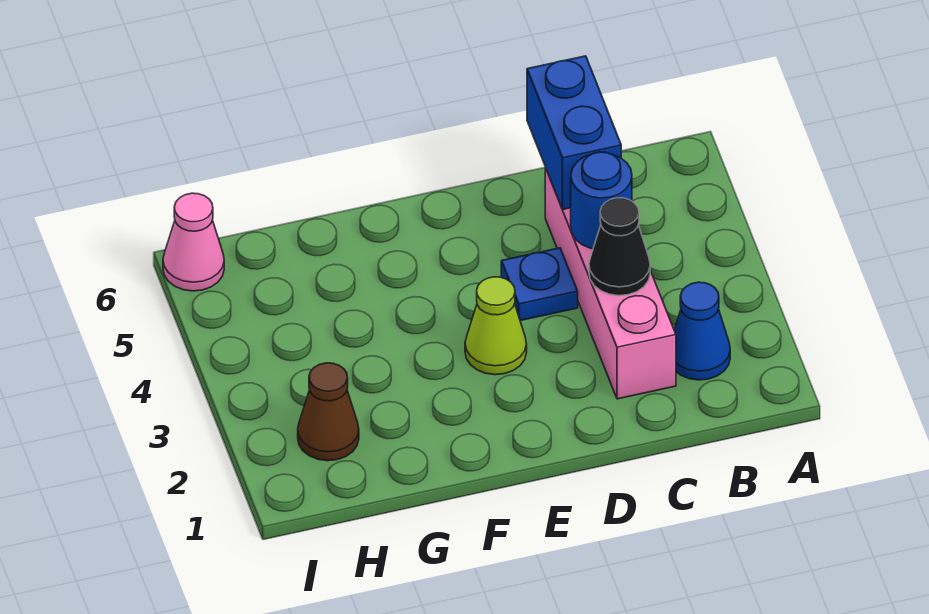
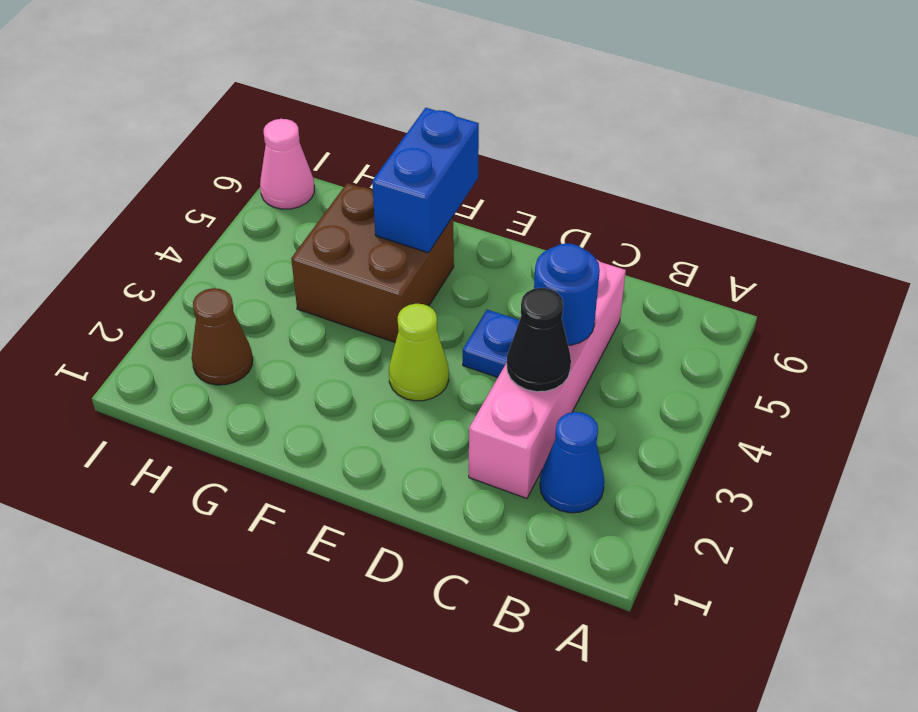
blue brick C5:C6 level 2 -> blue brick F5:F6 level 2
none -> brown brick F4:G5 level 1

